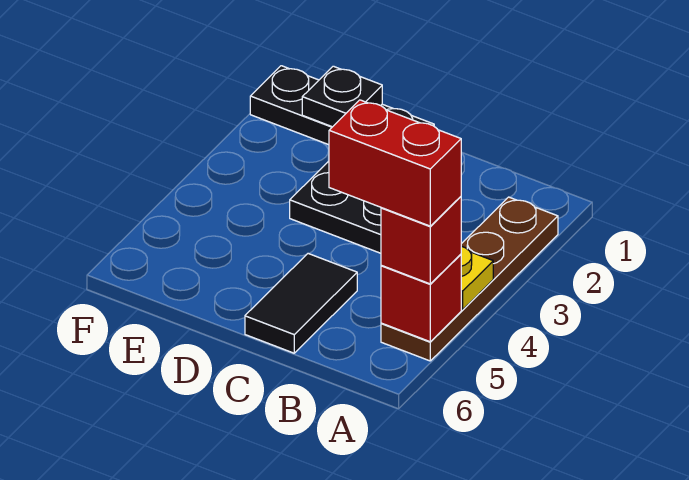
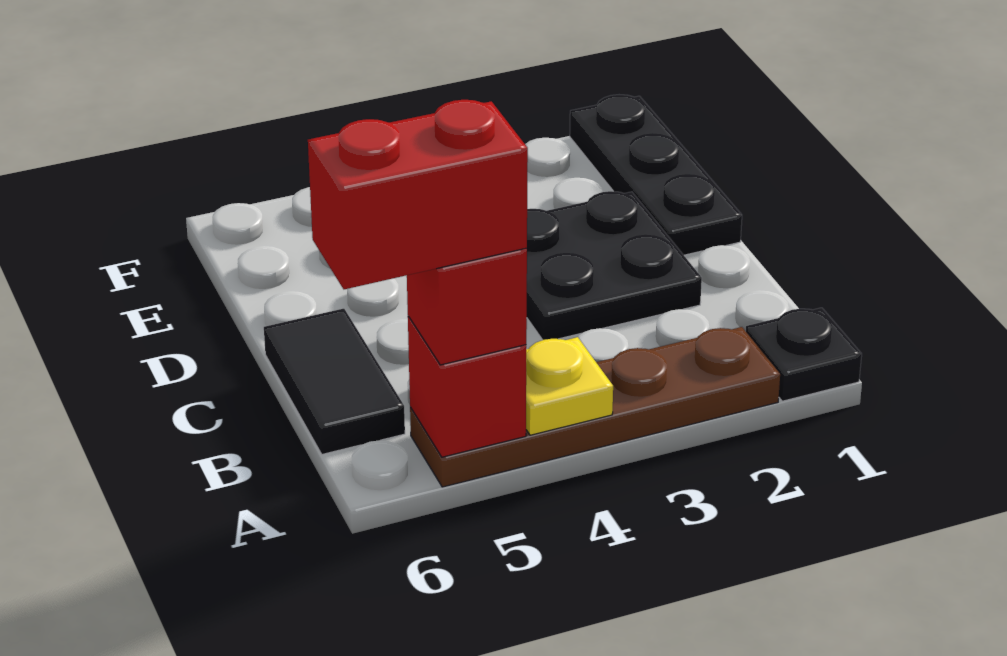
red brick A5:B5 level 4 -> red brick A5:A6 level 4
black tile C5:C6 level 1 -> black tile B6:C6 level 1
black plate E1 level 2 -> black plate A1 level 1

